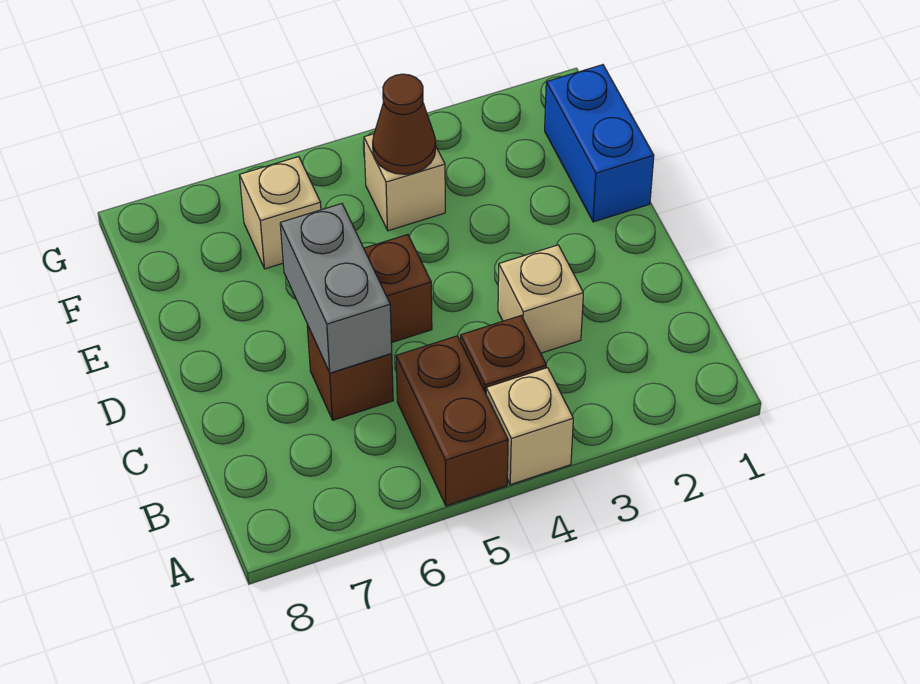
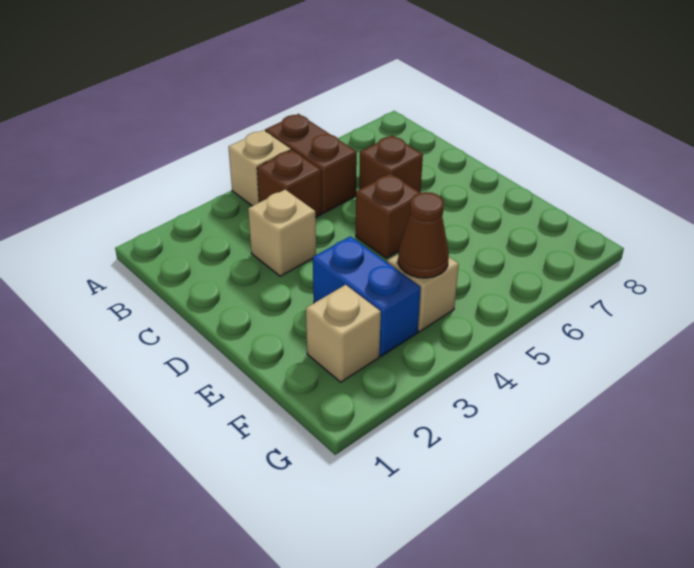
grey brick C6:D6 level 2 -> none
blue brick E1:F1 level 1 -> blue brick E3:F3 level 1
tan brick F6 level 1 -> tan brick F2 level 1

